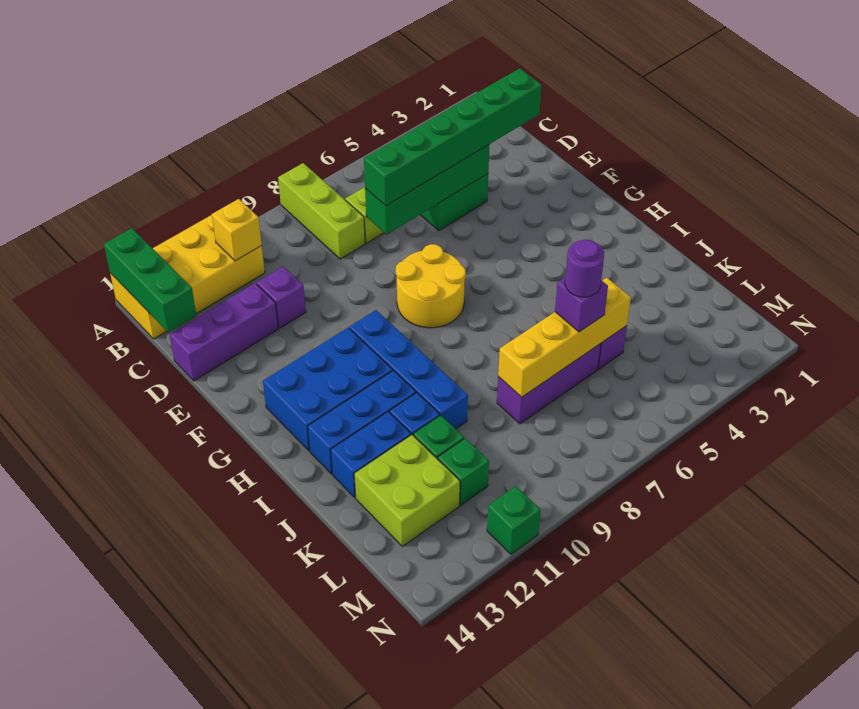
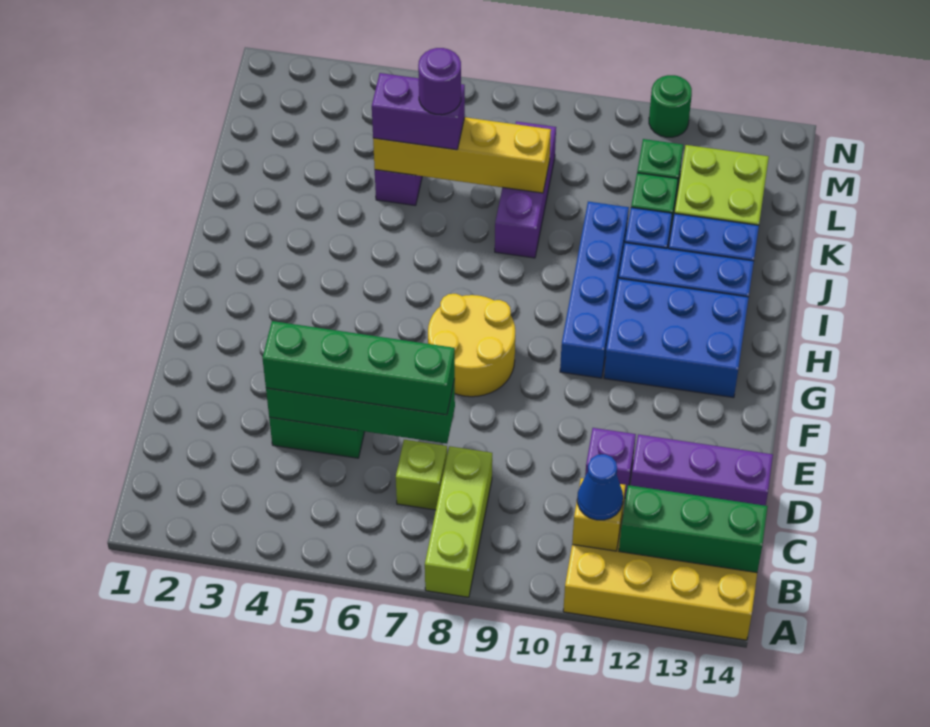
green brick A14:C14 level 2 -> green brick B12:B14 level 2
none -> blue cone B11 level 3
green brick D2:D7 level 3 -> green brick D4:D7 level 3
purple brick K6:K8 level 1 -> purple brick J8:L8 level 1
purple brick K6 level 3 -> purple brick K5:K6 level 3
green brick N11 level 1 -> green round brick N11 level 1

